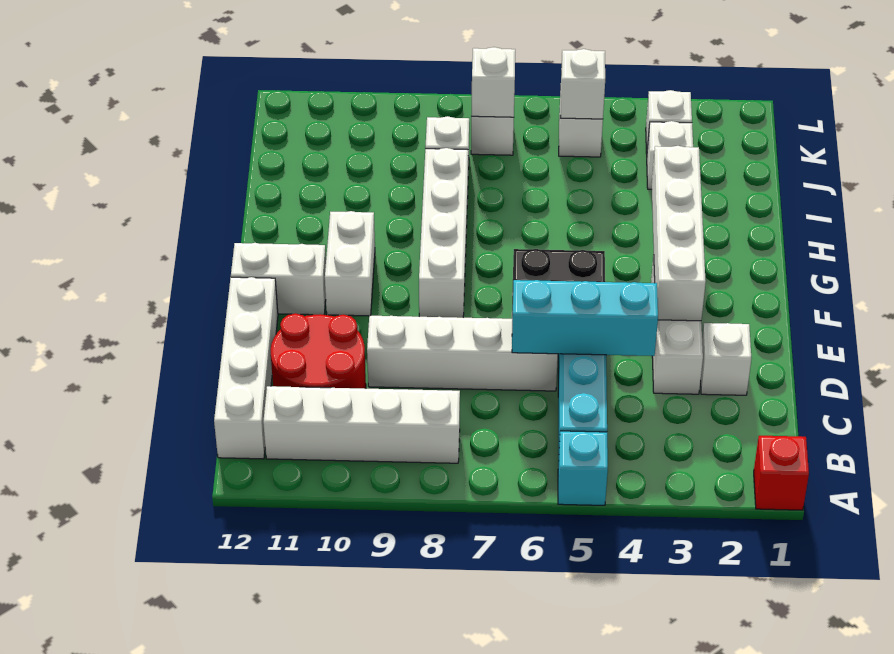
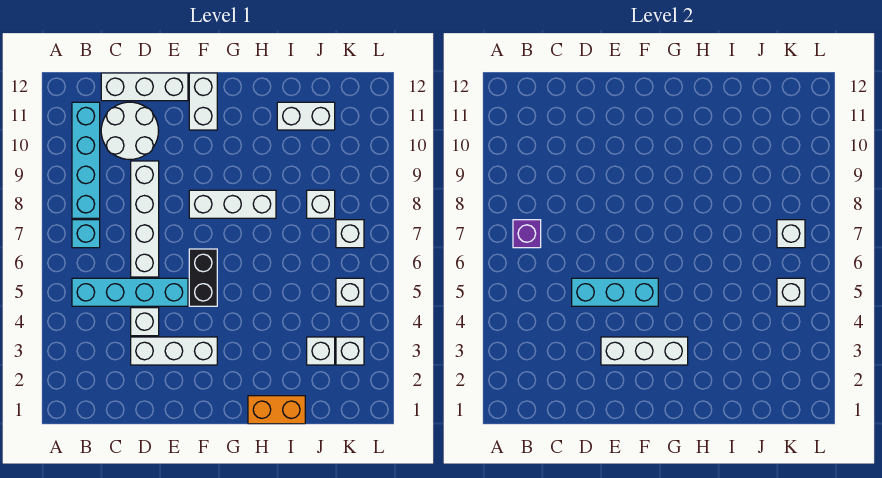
red brick A1 level 1 -> none
cyan brick A5 level 1 -> cyan brick B7 level 1
none -> purple brick B7 level 2
white brick B8:B11 level 1 -> cyan brick B8:B11 level 1
white brick B12:E12 level 1 -> white brick C12:E12 level 1
red round brick C10:D11 level 1 -> white round brick C10:D11 level 1
white brick D2 level 1 -> white brick D4 level 1
cyan brick D4:D6 level 2 -> cyan brick D5:F5 level 2
white brick E3:H3 level 2 -> white brick E3:G3 level 2
white brick F8:I8 level 1 -> white brick F8:H8 level 1
white brick F10:G10 level 1 -> white brick I11:J11 level 1
none -> orange brick H1:I1 level 1

